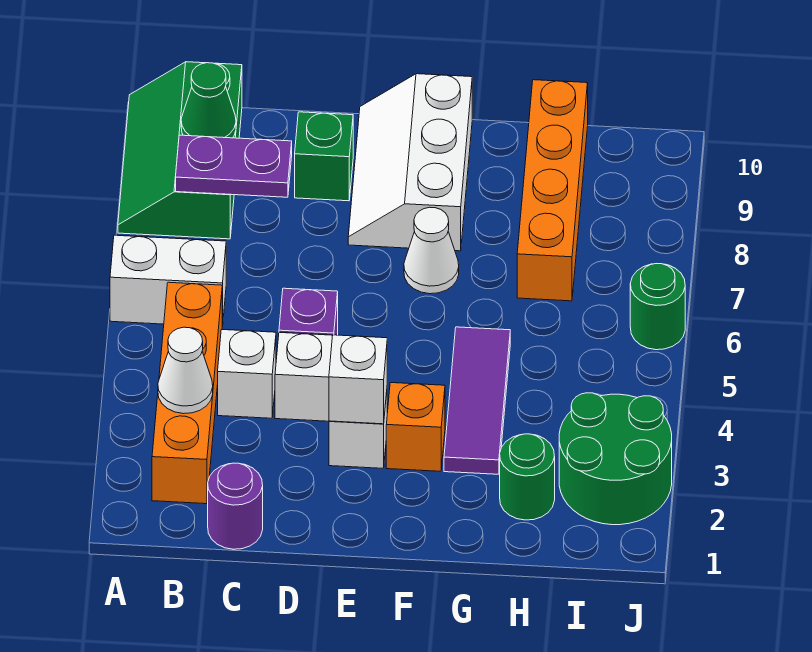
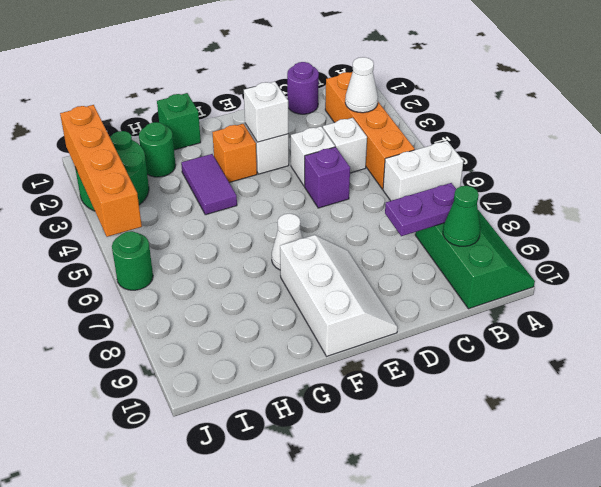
green brick D9 level 1 -> green brick G1 level 1
purple tile G3:G5 level 1 -> purple tile G3:G4 level 1
orange brick H7:H10 level 1 -> orange brick J2:J5 level 2

